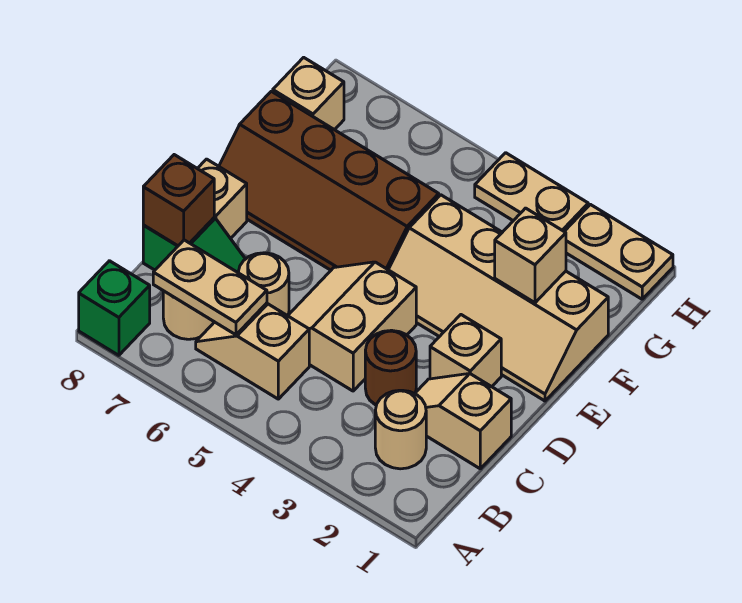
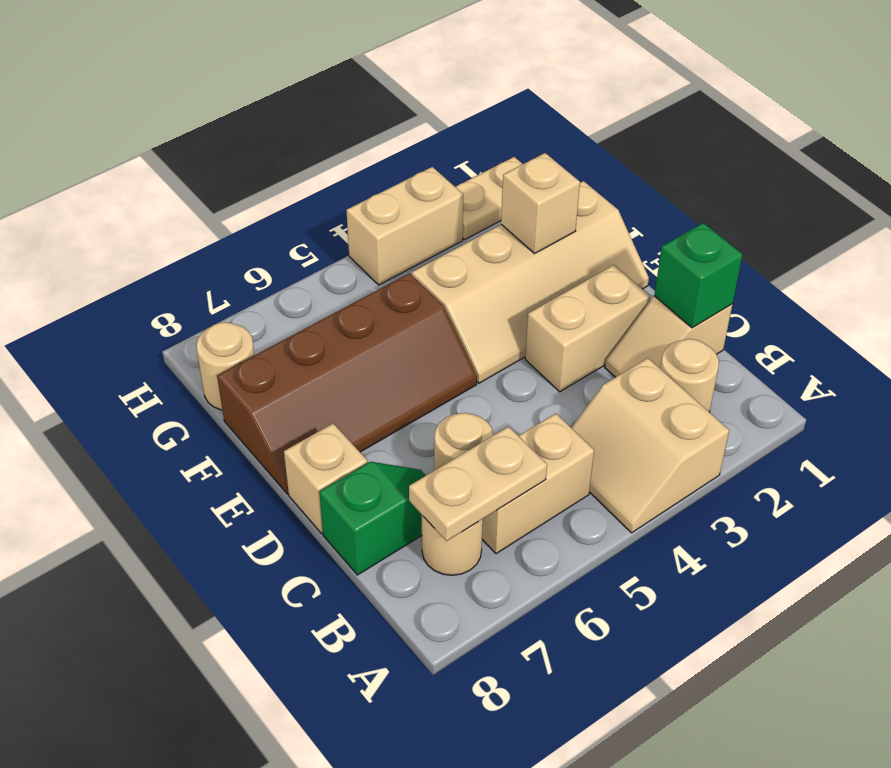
green brick A8 level 1 -> green brick C1 level 2
tan slope B5:B6 level 1 top 5 -> tan brick B5:B6 level 1
brown round brick C3 level 1 -> none
tan slope C4:D5 level 1 top 4 -> tan slope A3:B4 level 1 top 3
brown brick C8 level 2 -> none
tan brick D2 level 1 -> tan brick D2:D3 level 1
tan brick G8 level 1 -> tan round brick G8 level 1
tan plate H3:H4 level 1 -> tan brick H3:H4 level 1

